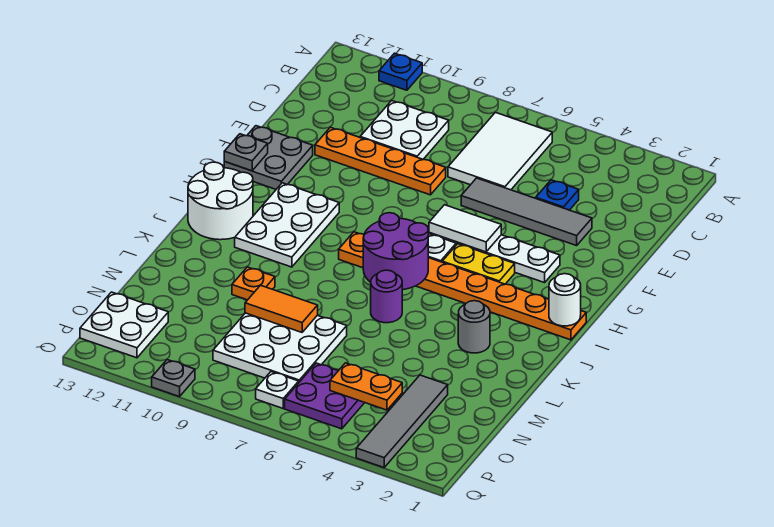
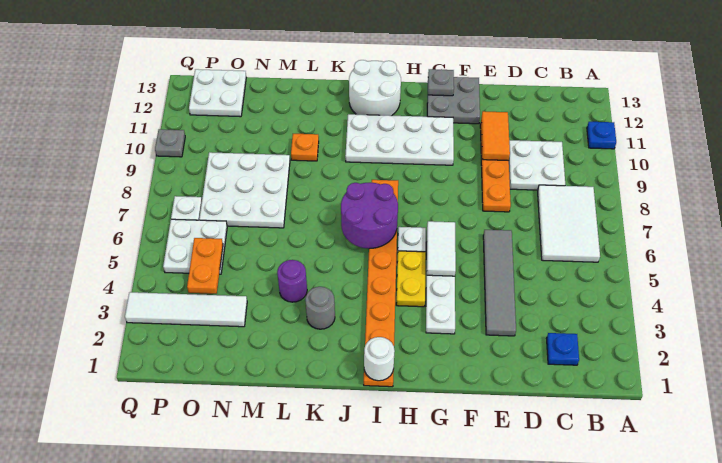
white tile B6:D7 level 1 -> white tile B6:C8 level 1
blue plate D4 level 1 -> blue plate C2 level 1
white plate H10:J11 level 1 -> white plate G10:J11 level 1
purple round brick K6 level 1 -> purple round brick L4 level 1
orange tile M8:M9 level 2 -> orange tile E10:E11 level 2
grey tile N3:Q3 level 1 -> white tile N3:Q3 level 1
purple plate O5:P6 level 1 -> white plate O5:P6 level 1

